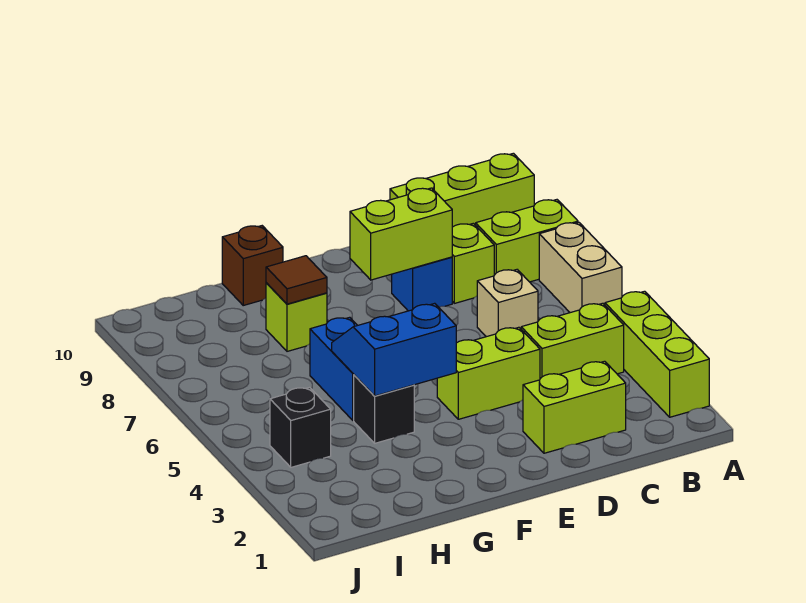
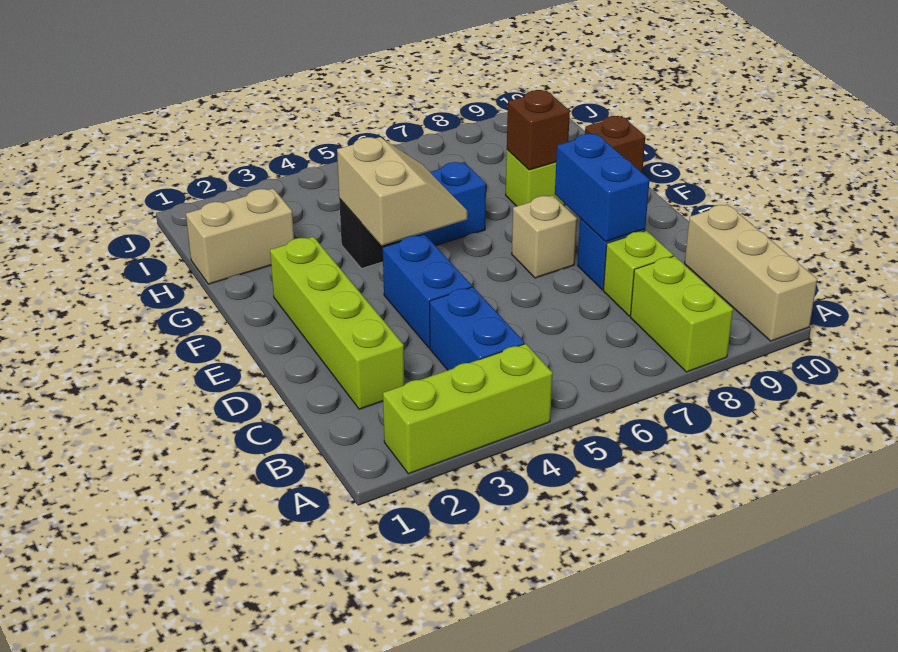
tan brick A6:A7 level 1 -> tan brick H1:H2 level 1
lime brick A10:C10 level 1 -> tan brick A10:C10 level 1
lime brick B4:C4 level 1 -> blue brick B4:C4 level 1
lime brick C2:D2 level 1 -> lime brick C2:F2 level 1
tan brick C6 level 1 -> tan brick E7 level 1
lime brick D4:E4 level 1 -> blue brick D4:E4 level 1
lime brick D8:E8 level 2 -> blue brick D8:E8 level 2
blue slope F4:G5 level 2 top 4 -> tan slope F4:G5 level 2 top 4
brown tile G8 level 2 -> brown brick G8 level 2
black brick I4 level 1 -> none

